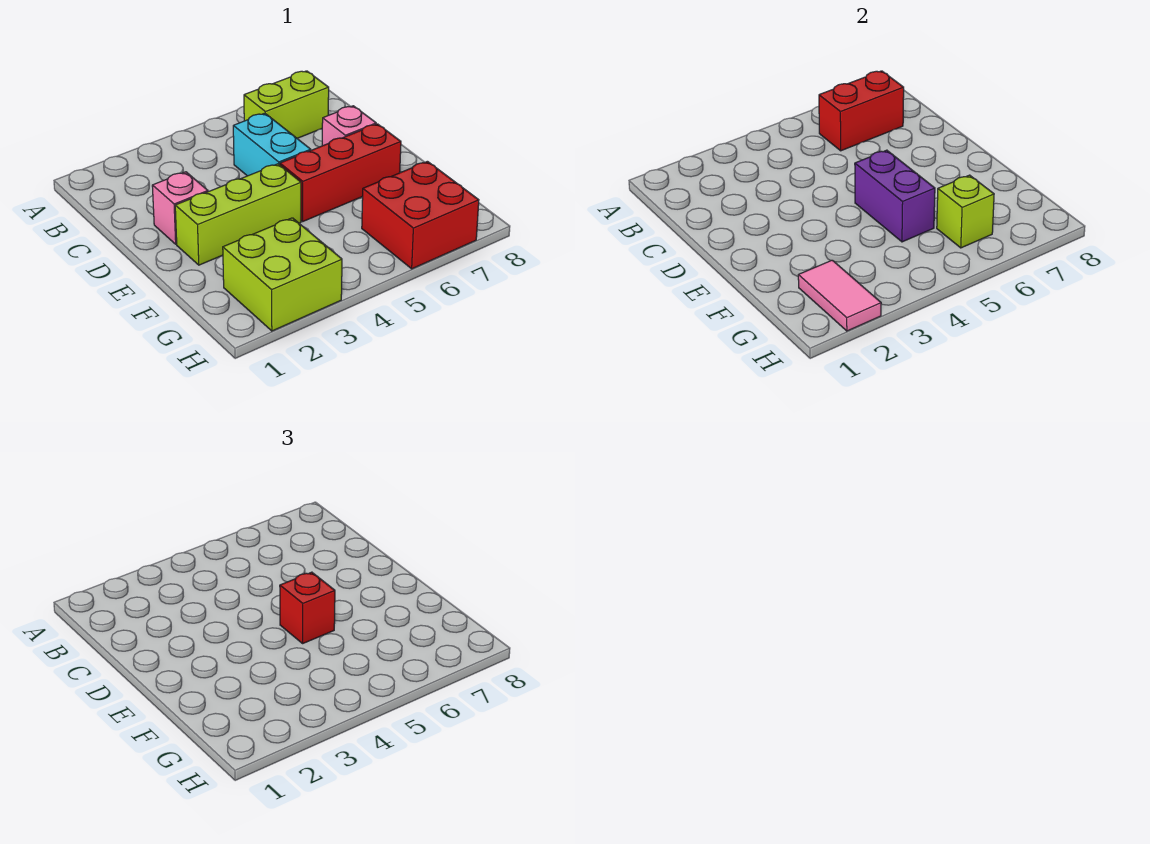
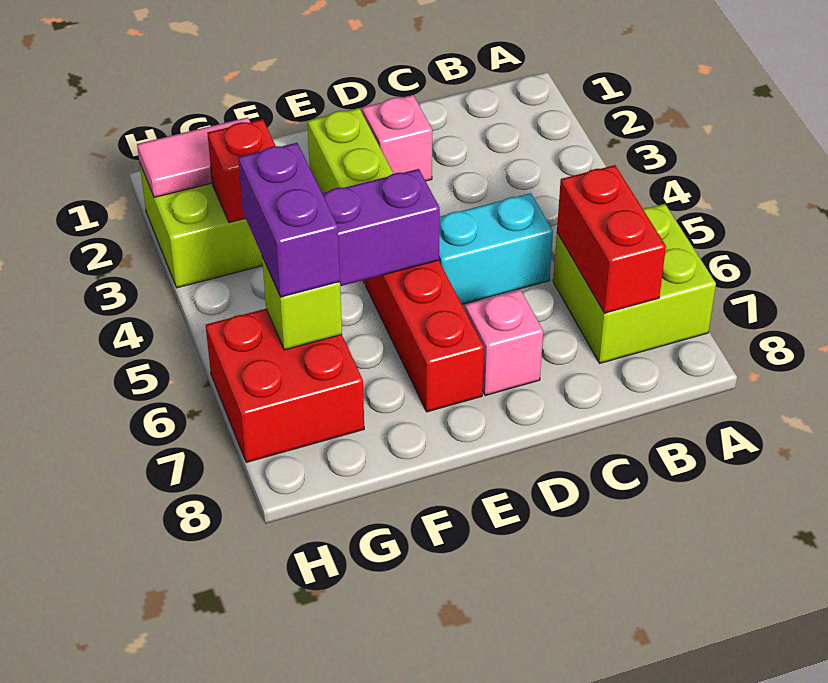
lime brick B6:B7 level 1 -> lime brick A6:B7 level 1
red brick E5 level 3 -> red brick G3 level 2
none -> purple brick G5:G6 level 3

